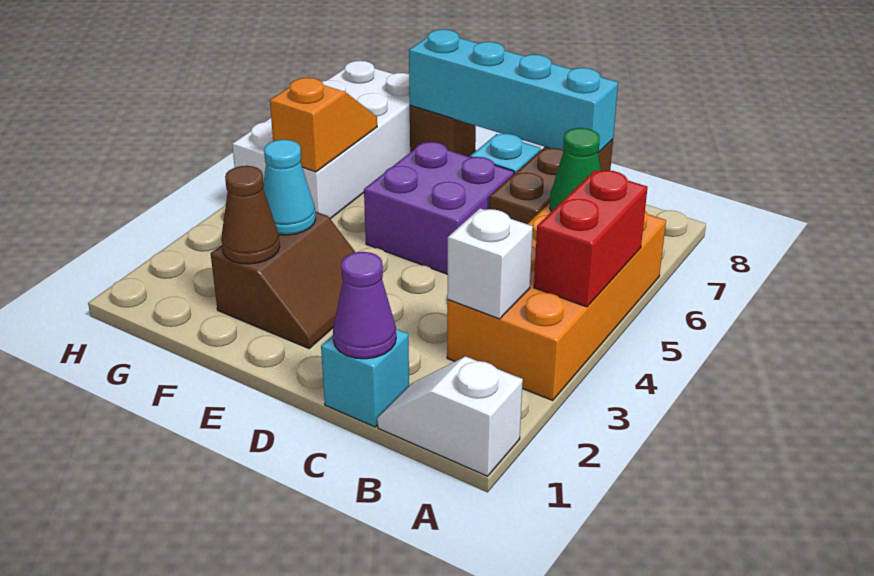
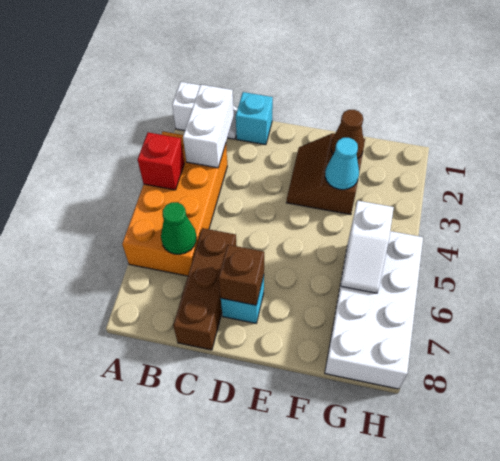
red brick A4:A5 level 2 -> red brick A4 level 2
white brick B3 level 2 -> white brick B2:B3 level 2
purple cone C1 level 2 -> none
cyan brick C8:F8 level 2 -> none
purple brick D5:E6 level 1 -> none
brown brick F8 level 1 -> brown brick D7 level 2
orange slope G5:G6 level 2 top 5 -> white slope G5:G6 level 2 top 5

